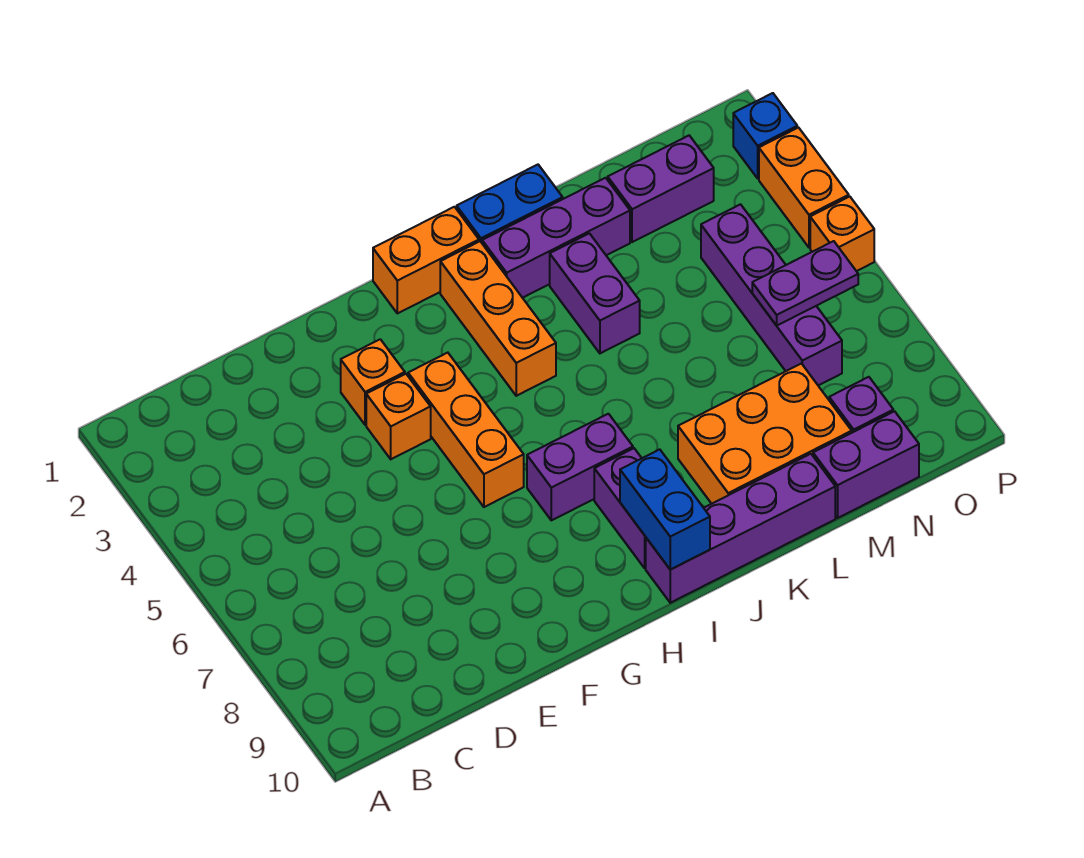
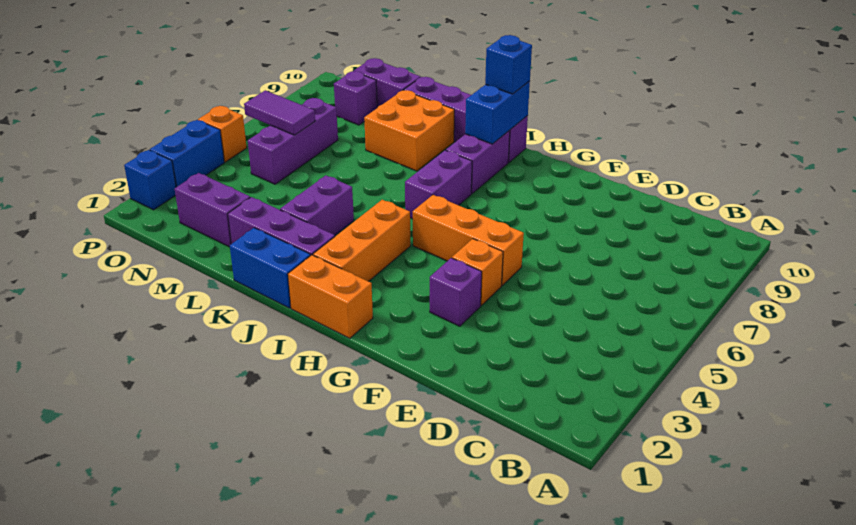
orange brick F3 level 1 -> purple brick F3 level 1
orange brick G4:G6 level 1 -> orange brick F5:H5 level 1
purple brick H7:I7 level 1 -> purple brick I6:I7 level 1
none -> blue brick I10 level 3
orange brick K8:M9 level 1 -> orange brick K8:L9 level 1
purple brick N4:N7 level 1 -> purple brick N5:N7 level 1
purple plate N6:O6 level 2 -> purple tile N6:O6 level 2
orange brick P3:P4 level 1 -> blue brick P3:P4 level 1

